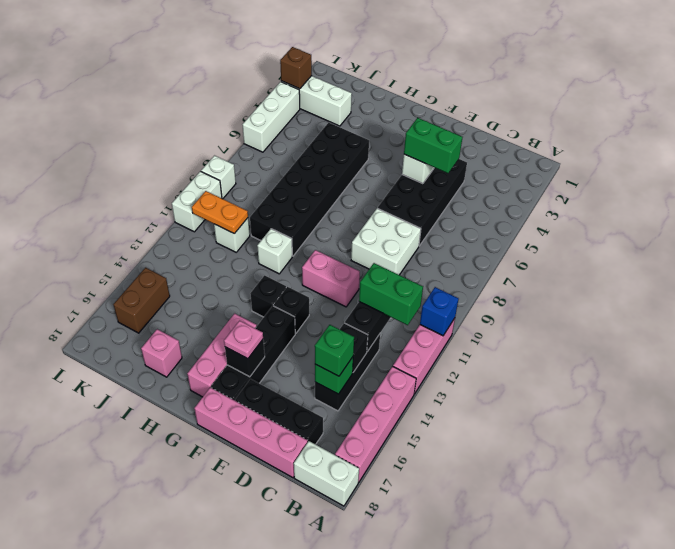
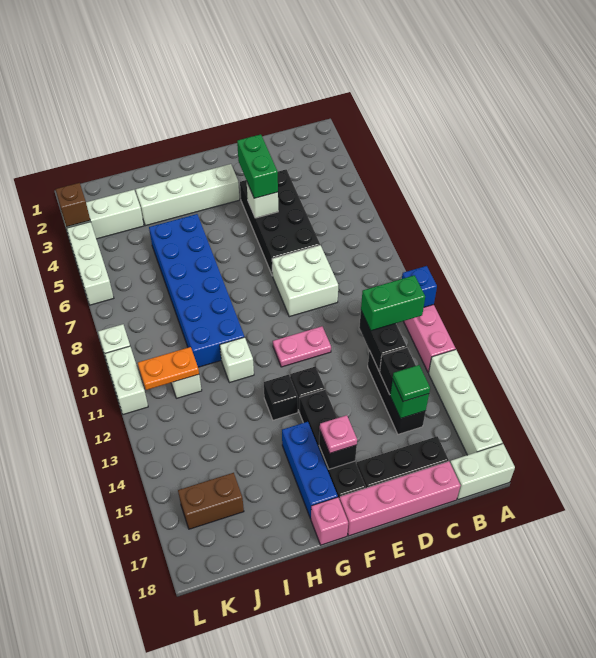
pink brick A14:A17 level 1 -> white brick A14:A17 level 1
green brick C15 level 3 -> green tile C15 level 3
green brick D5:E5 level 3 -> green brick E4:E5 level 3
pink brick E11:F11 level 1 -> pink plate E11:F11 level 1
none -> white brick F3:I3 level 1
pink brick G15:G17 level 1 -> blue brick G15:G17 level 1
black brick H5:I10 level 1 -> blue brick H5:I10 level 1
pink brick I17 level 1 -> pink brick G18 level 1
brown brick K15:K16 level 1 -> brown brick J16:K16 level 1

